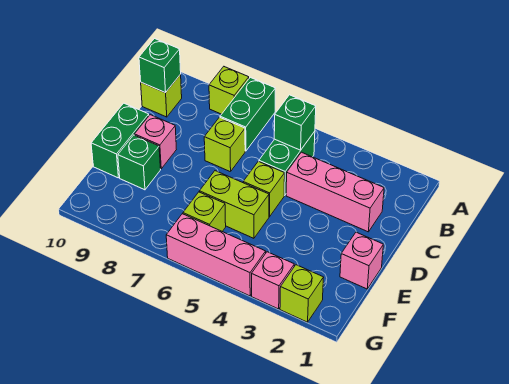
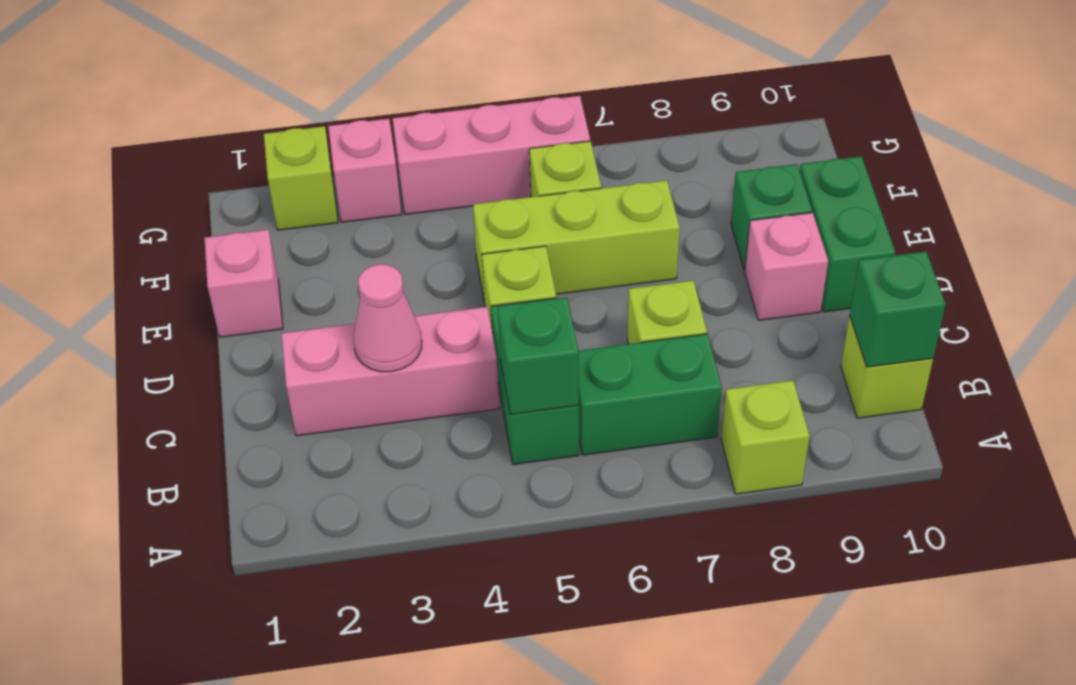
green brick A7:B7 level 1 -> green brick B6:B7 level 1
none -> pink cone C3 level 2
lime brick E5:E6 level 1 -> lime brick E5:E7 level 1

